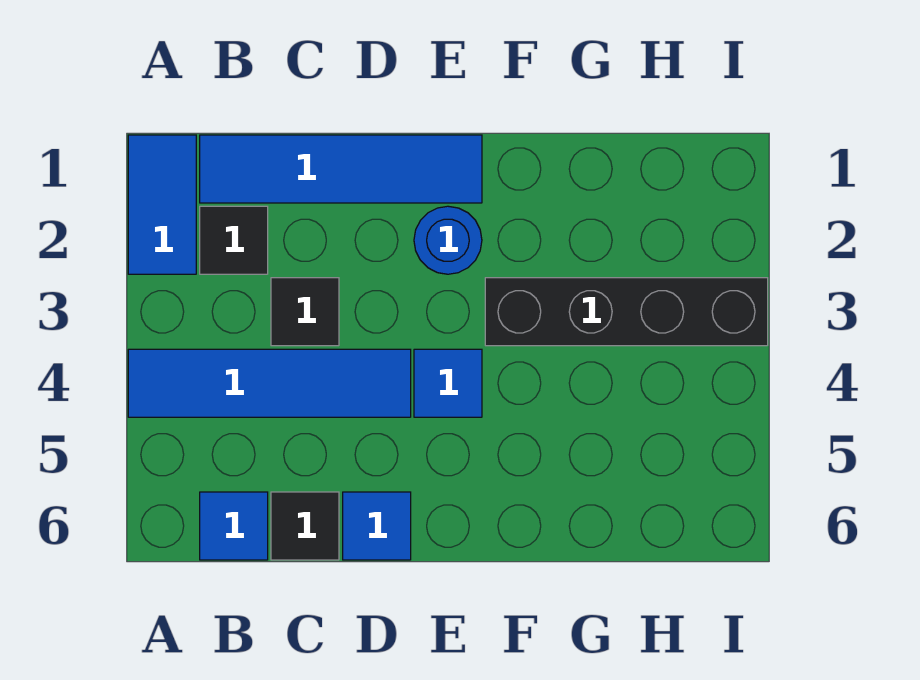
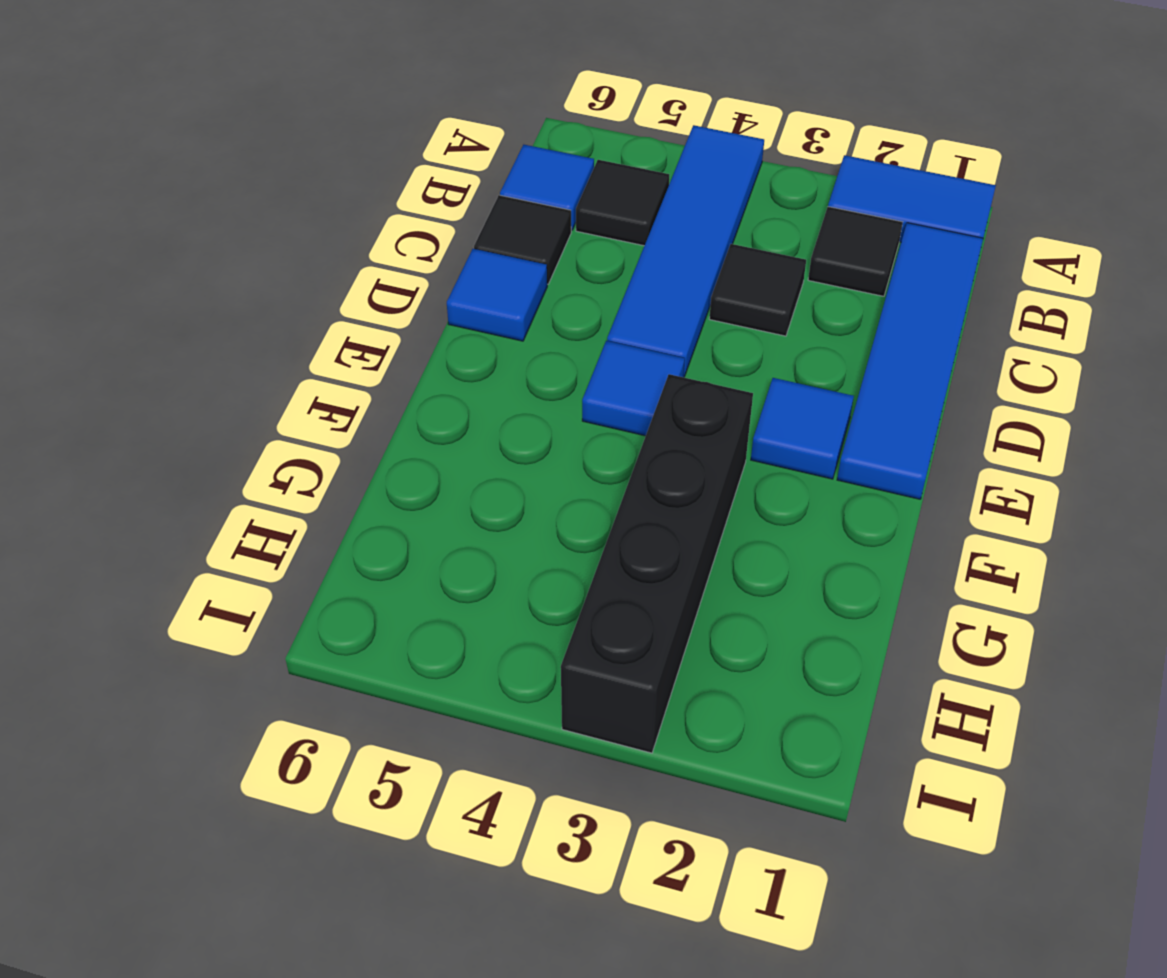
none -> black tile B5 level 1
blue round brick E2 level 1 -> blue tile E2 level 1

